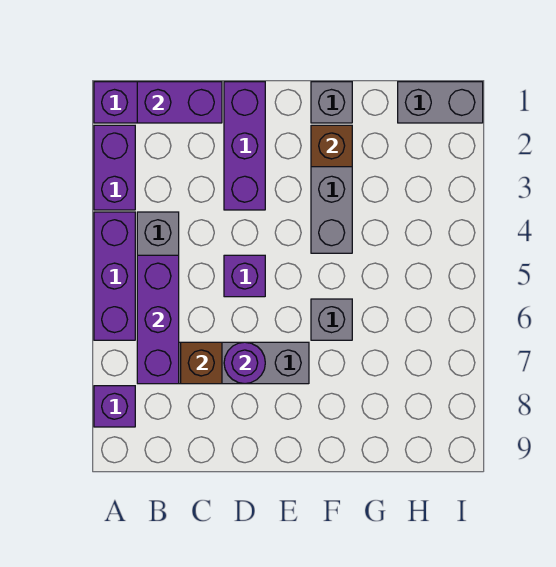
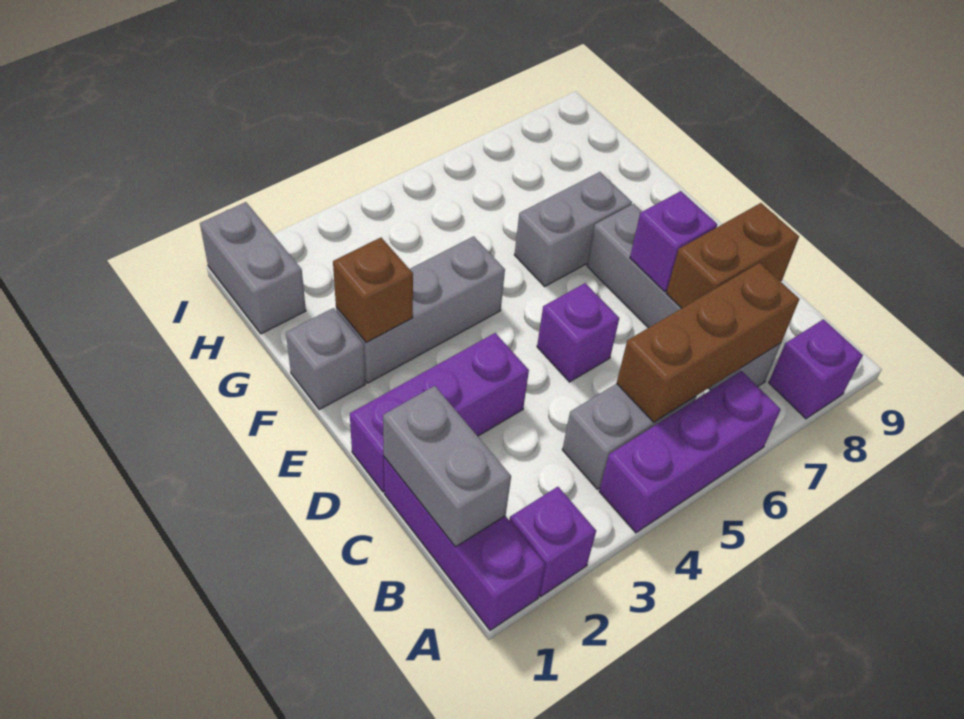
purple brick A2:A3 level 1 -> purple brick A2 level 1
purple brick B1:C1 level 2 -> grey brick B1:C1 level 2
purple brick B5:B7 level 2 -> brown brick B5:B7 level 2
brown brick C7 level 2 -> brown brick C7:C8 level 2
purple round brick D7 level 2 -> purple brick D7 level 2
grey brick F6 level 1 -> grey brick F6:F7 level 1

